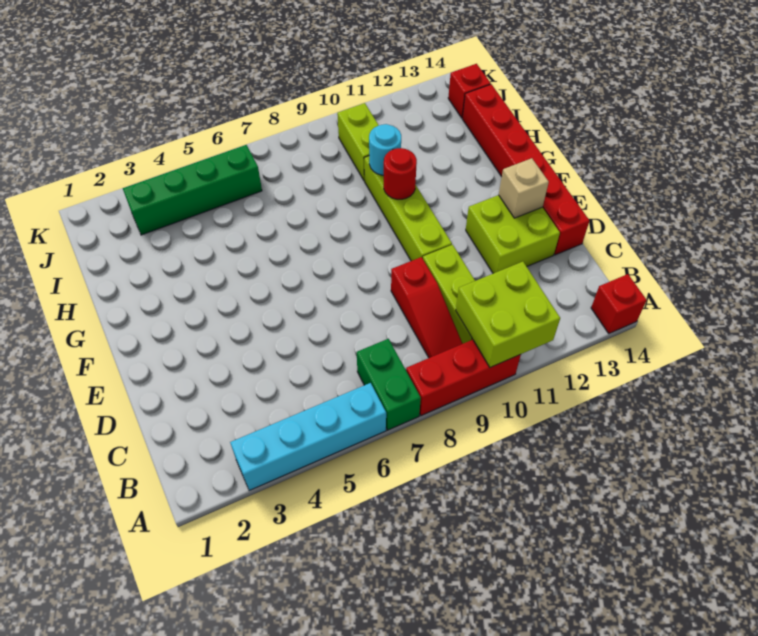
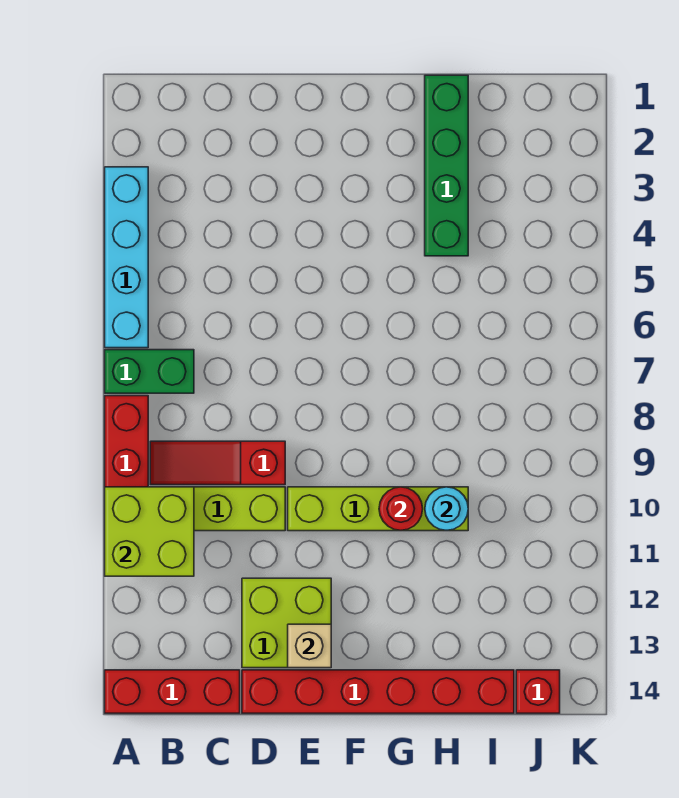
red brick A14 level 1 -> red brick A14:C14 level 1
lime brick I10:J10 level 1 -> none
green brick J3:J6 level 1 -> green brick H1:H4 level 1

